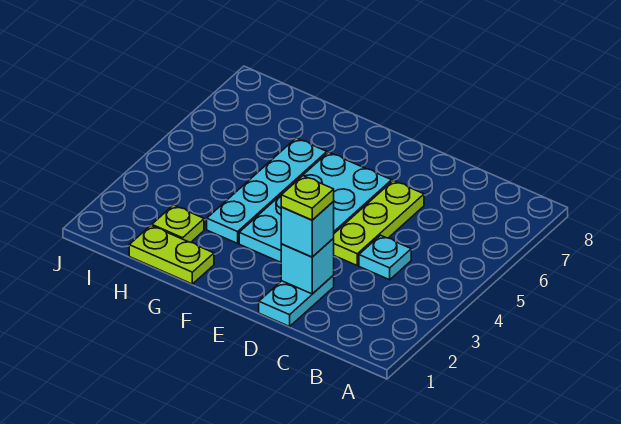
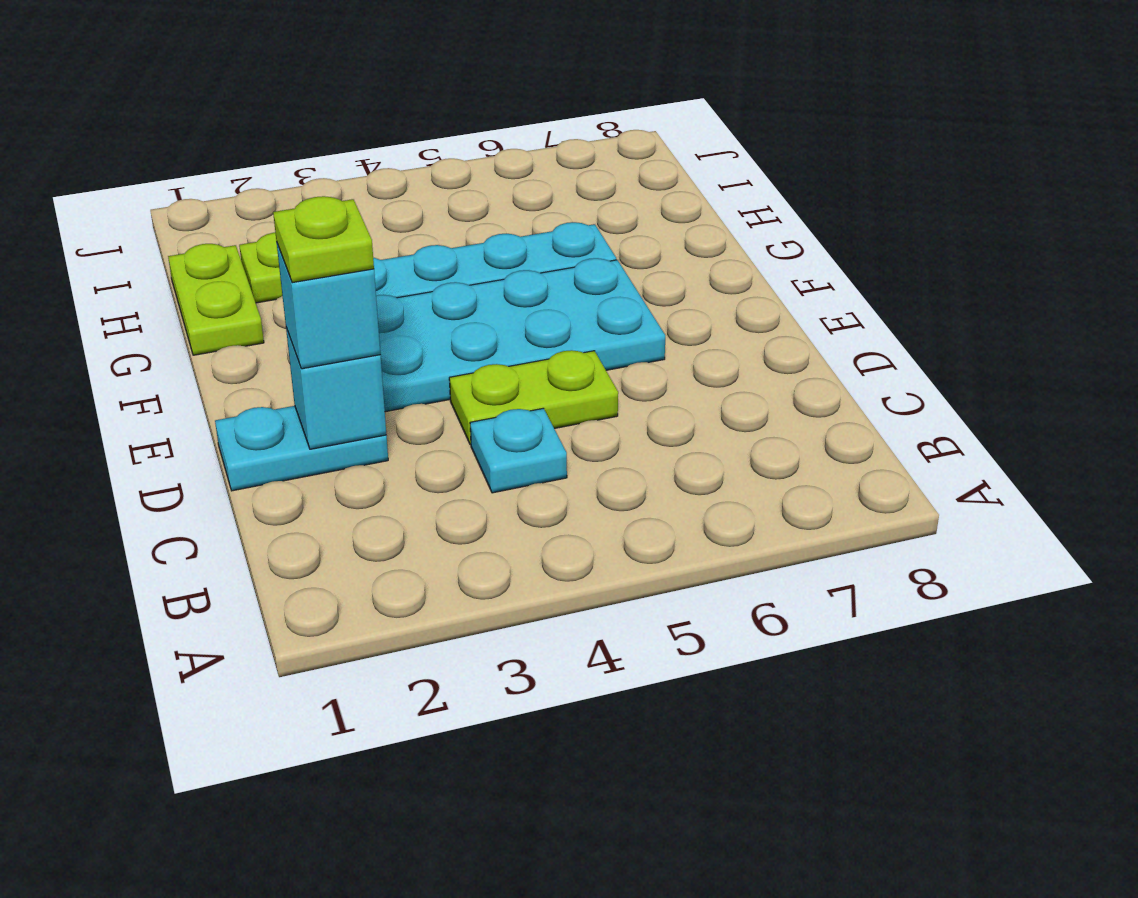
lime plate D4:D6 level 1 -> lime plate D4:D5 level 1

